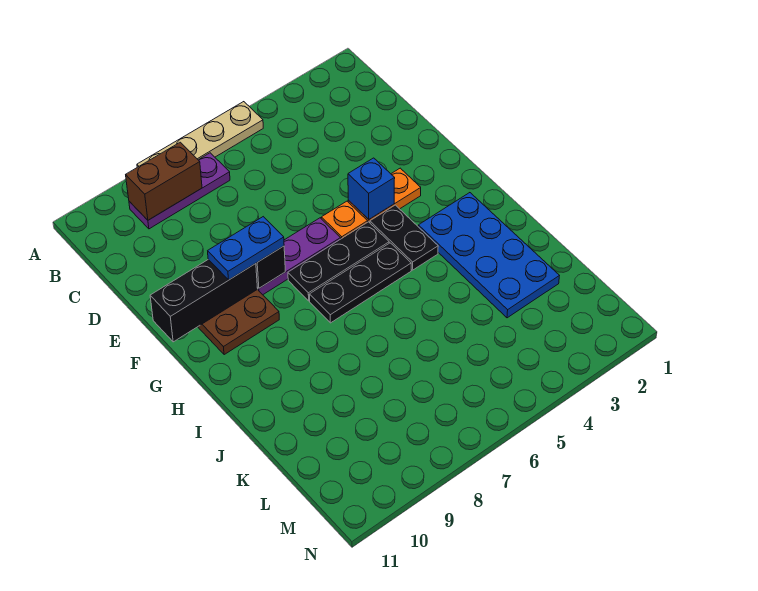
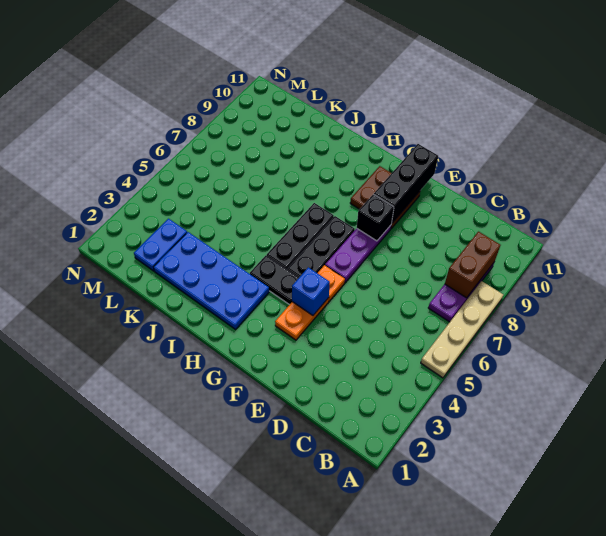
blue plate F8:F9 level 3 -> blue plate L2:L3 level 1

